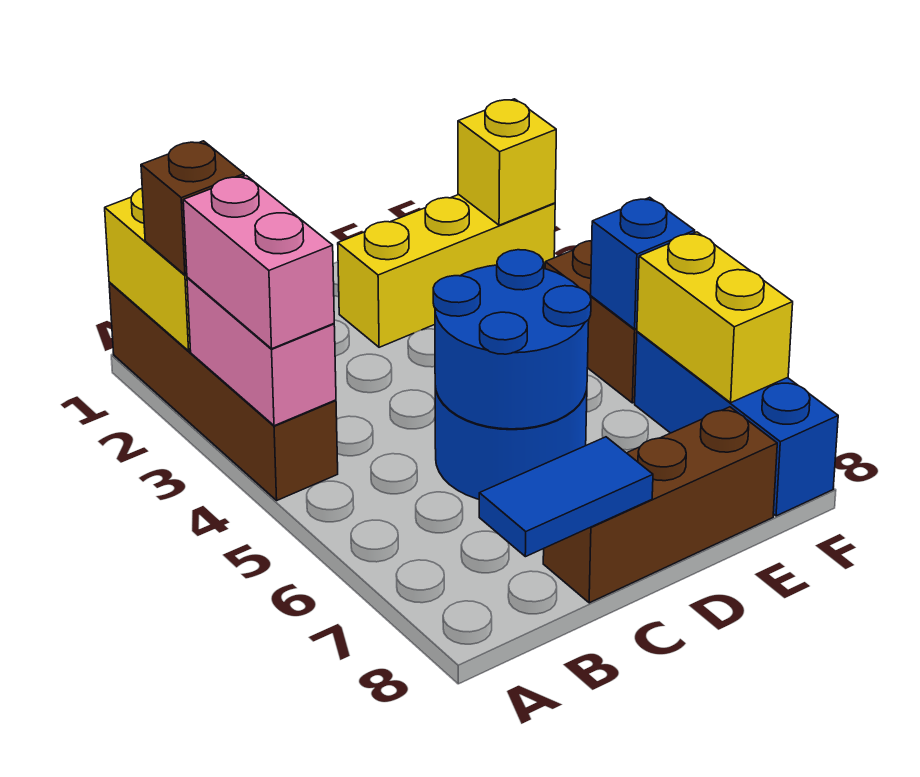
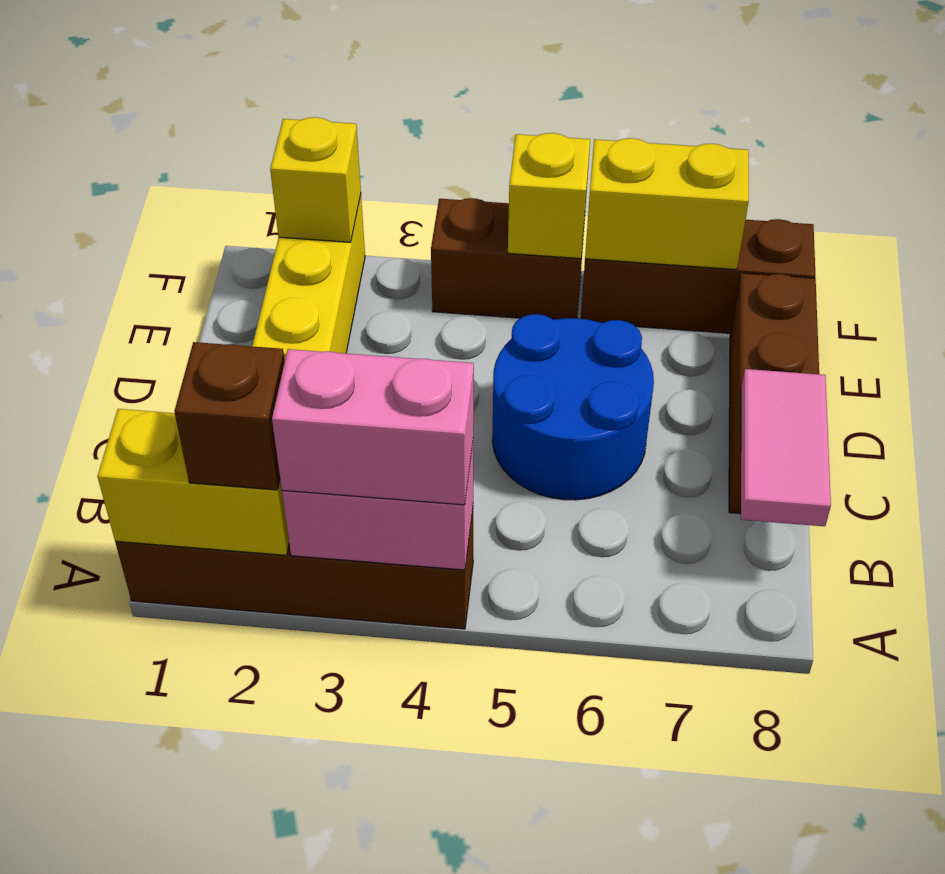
blue tile B8:C8 level 2 -> pink tile B8:C8 level 2
blue round brick C5:D6 level 2 -> none
blue brick F5 level 2 -> yellow brick F5 level 2
blue brick F6:F8 level 1 -> brown brick F6:F8 level 1

